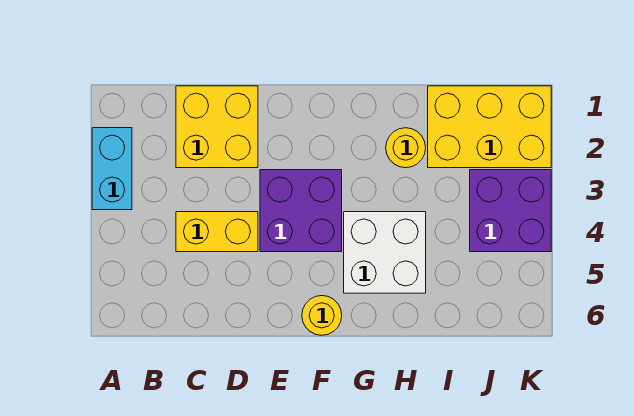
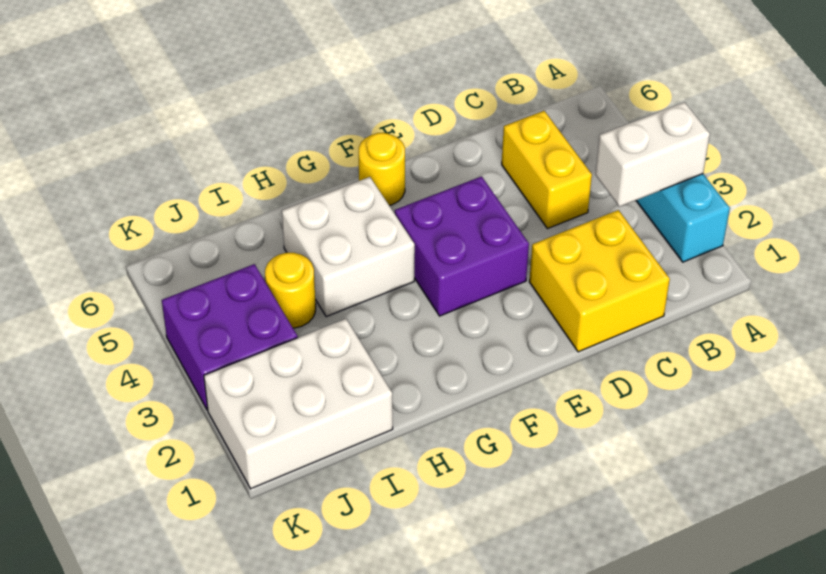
none -> white brick A3:B3 level 2
yellow brick C4:D4 level 1 -> yellow brick C4:C5 level 1
yellow round brick H2 level 1 -> yellow round brick I4 level 1
yellow brick I1:K2 level 1 -> white brick I1:K2 level 1

